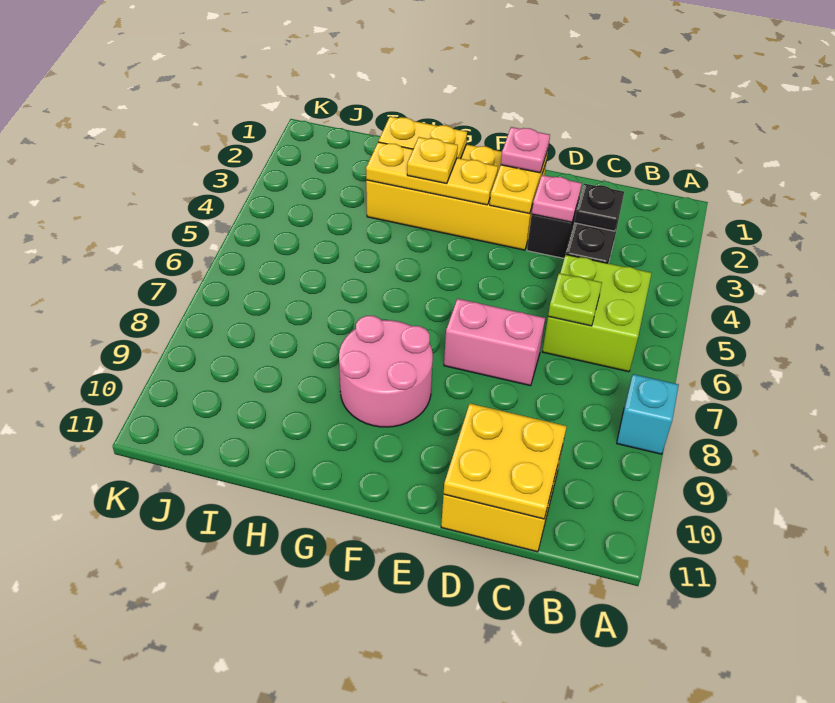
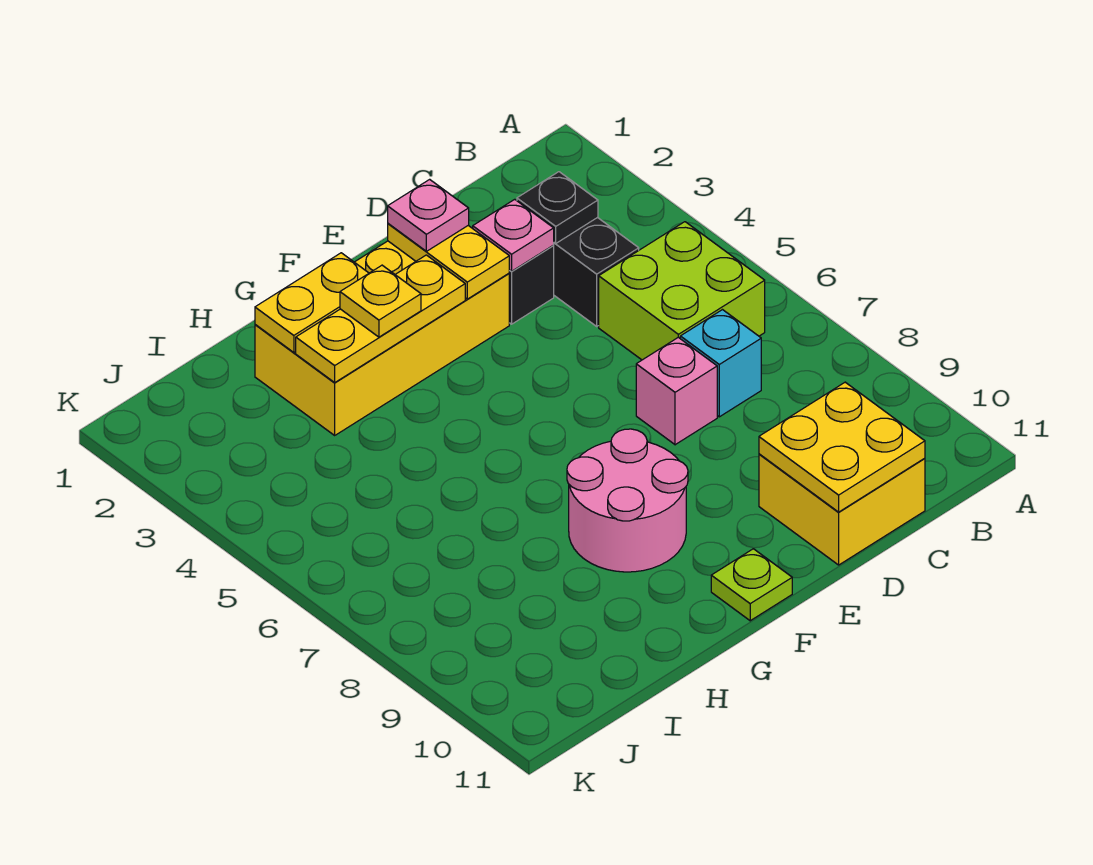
cyan brick A8 level 1 -> cyan brick C7 level 1
lime plate C6 level 2 -> lime plate F11 level 1
pink brick D7:E7 level 1 -> pink brick D7 level 1

